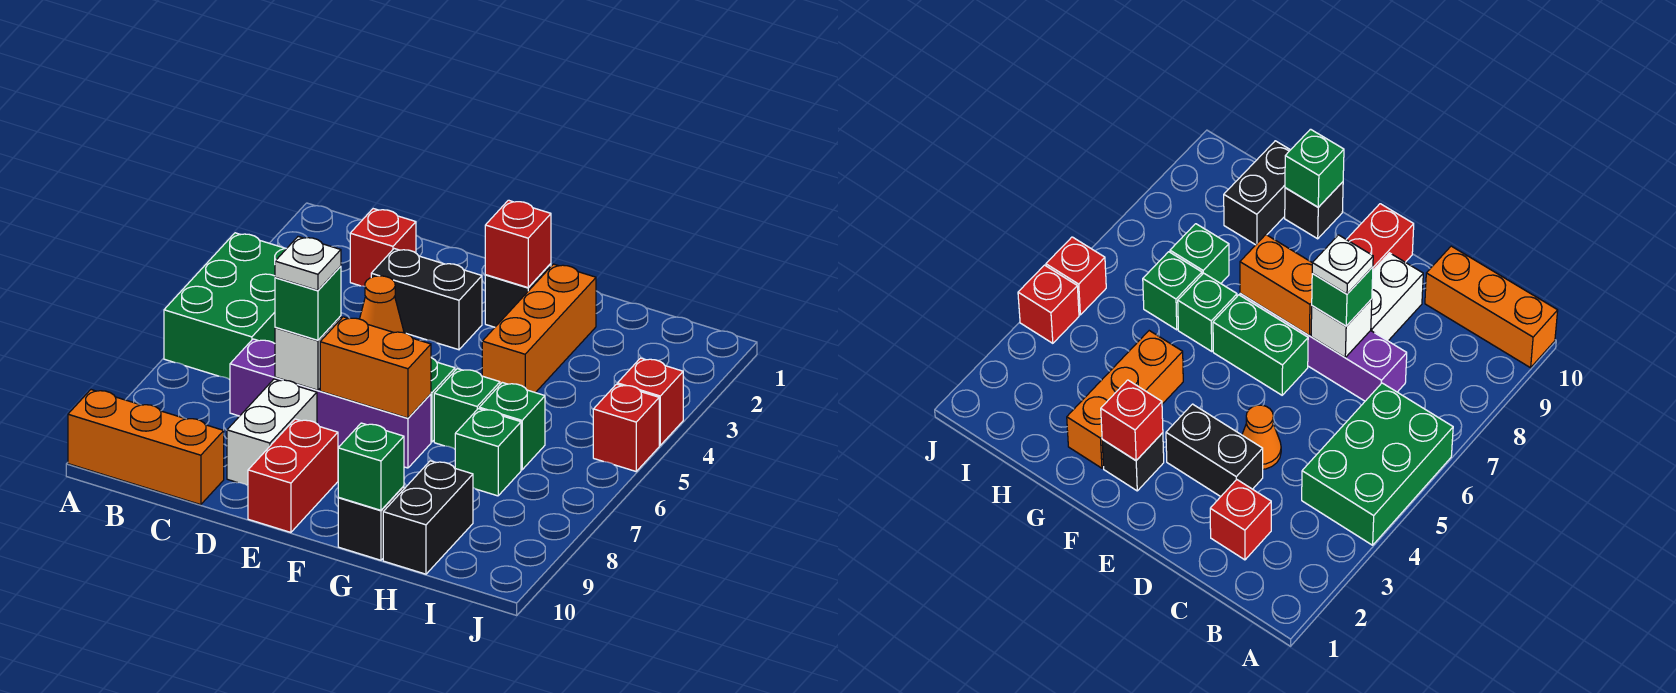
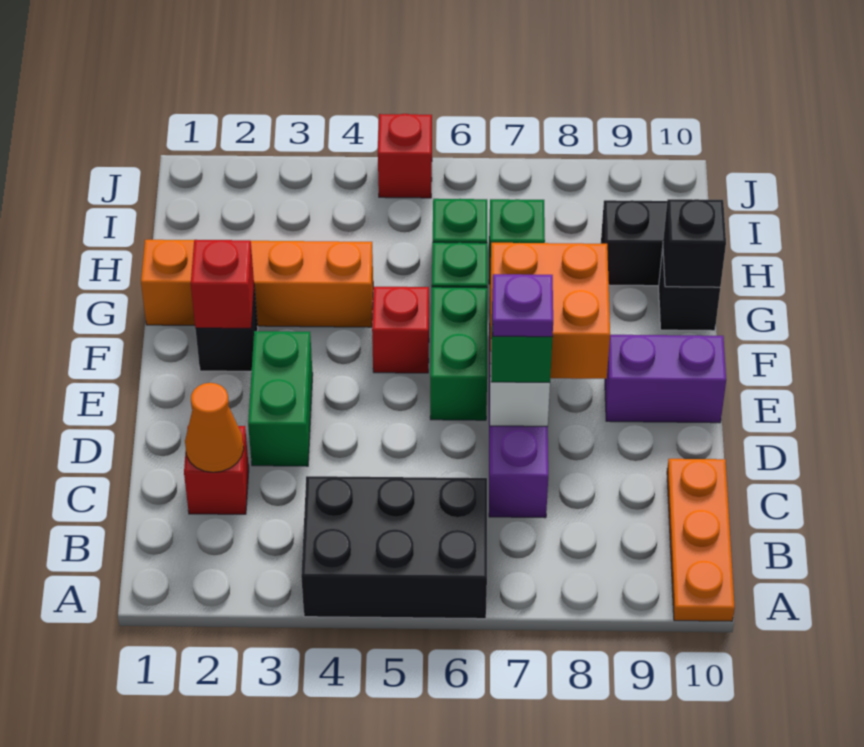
green brick A4:B6 level 1 -> black brick A4:B6 level 1
orange brick A10:C10 level 1 -> orange plate A10:C10 level 1
black brick D3:E3 level 1 -> green brick D3:E3 level 1
orange cone D4 level 1 -> orange cone C2 level 2
white plate D7 level 4 -> purple plate D7 level 4
white brick D8:D9 level 1 -> none
orange brick E7:F7 level 2 -> orange brick E7:F8 level 2
red brick E9:E10 level 1 -> purple brick E9:E10 level 1
orange brick G2:G4 level 1 -> orange brick G1:G4 level 1
green brick G10 level 2 -> black brick G10 level 2
red brick J4 level 1 -> red brick F5 level 1

